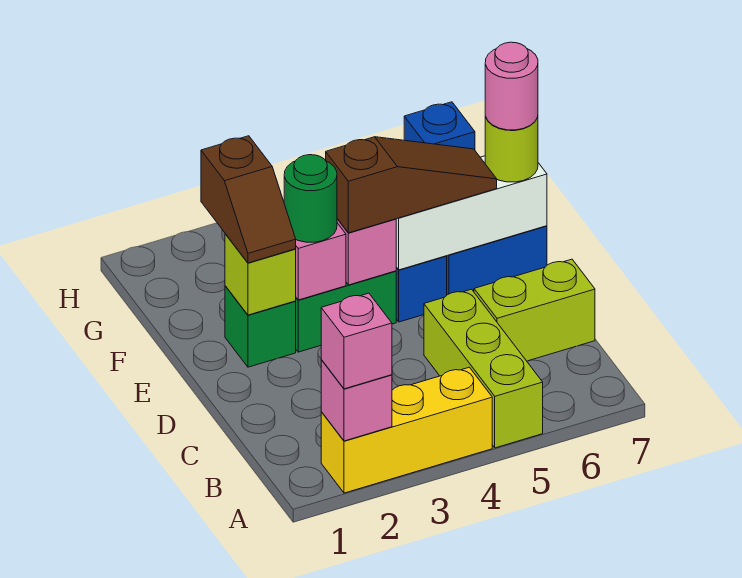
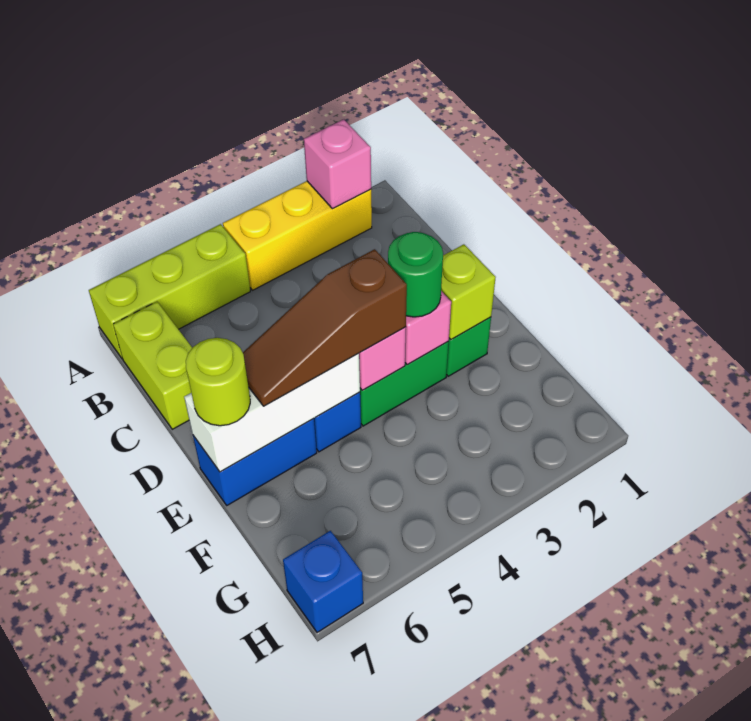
pink brick A2 level 3 -> none
lime brick A5:C5 level 1 -> lime brick A5:A7 level 1
lime brick C6:C7 level 1 -> lime brick B7:C7 level 1
brown slope E2:F2 level 3 top F -> none
pink round brick E7 level 4 -> none

